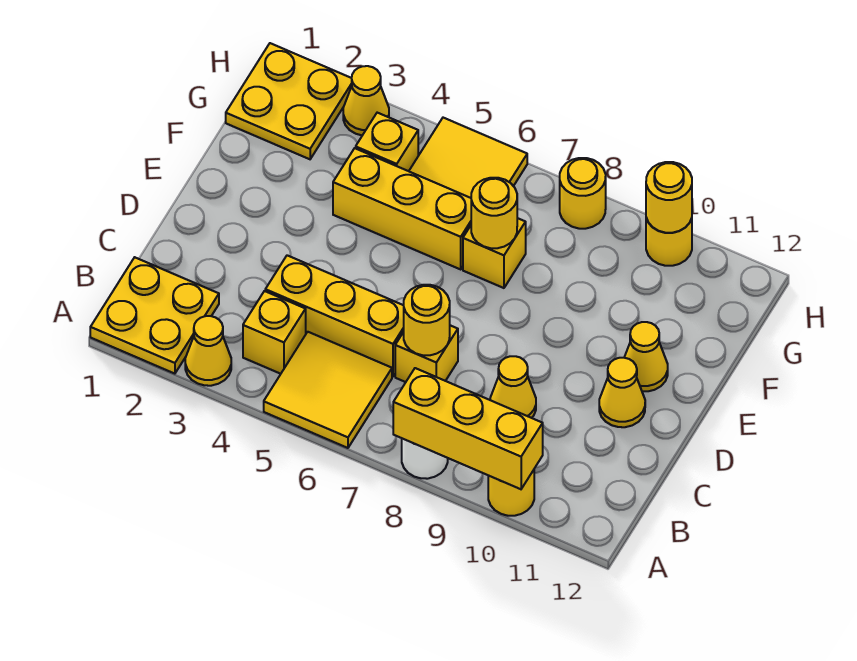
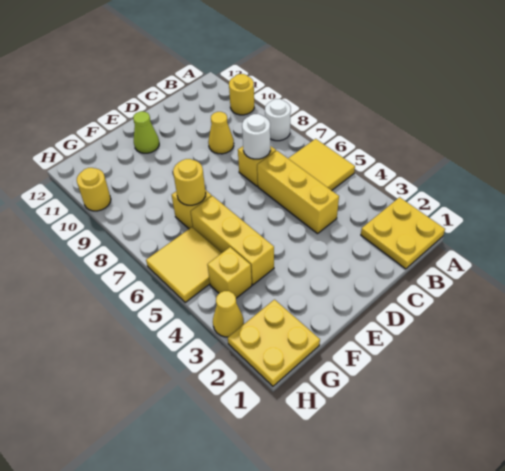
yellow cone A3 level 1 -> none
yellow brick A8:A10 level 2 -> none
yellow brick B4 level 1 -> none
yellow round brick C7 level 2 -> white round brick C7 level 2
yellow cone D11 level 1 -> none
yellow cone E11 level 1 -> lime cone E11 level 1
yellow round brick H8 level 1 -> none
yellow round brick H10 level 2 -> none

